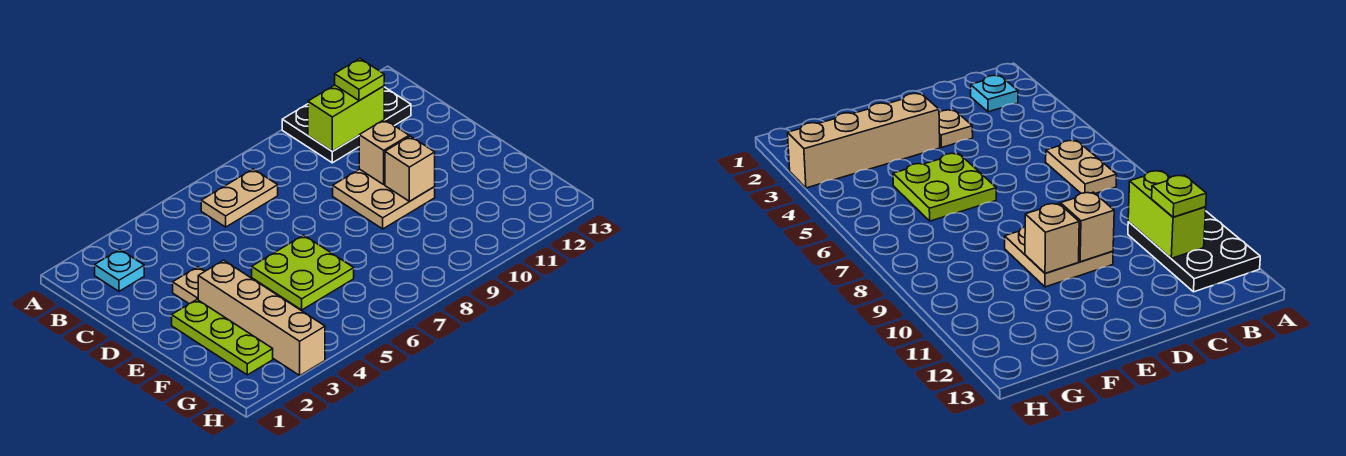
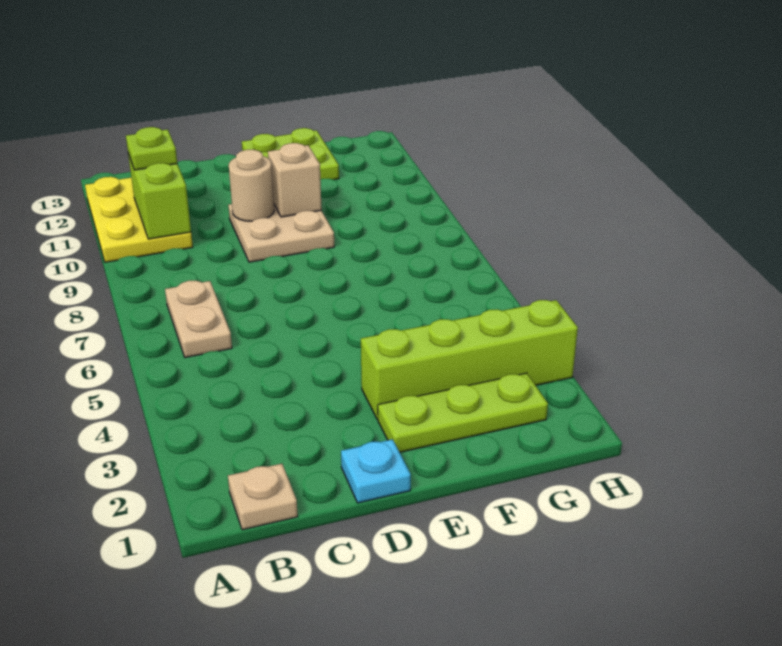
black plate A10:B12 level 1 -> yellow plate A10:B12 level 1
cyan plate B2 level 1 -> cyan plate D1 level 1
tan plate D3 level 1 -> tan plate B1 level 1
tan brick D10 level 2 -> tan round brick D10 level 2
tan brick E3:H3 level 1 -> lime brick E3:H3 level 1
lime plate E5:F6 level 1 -> lime plate E12:F13 level 1

